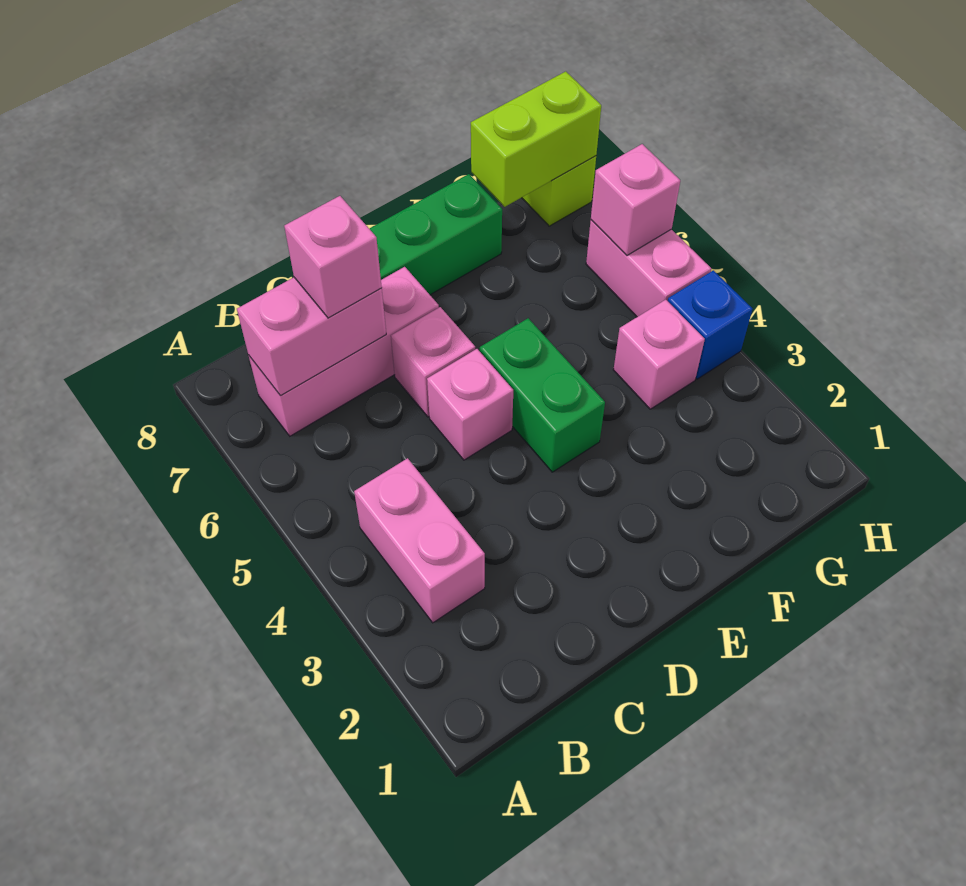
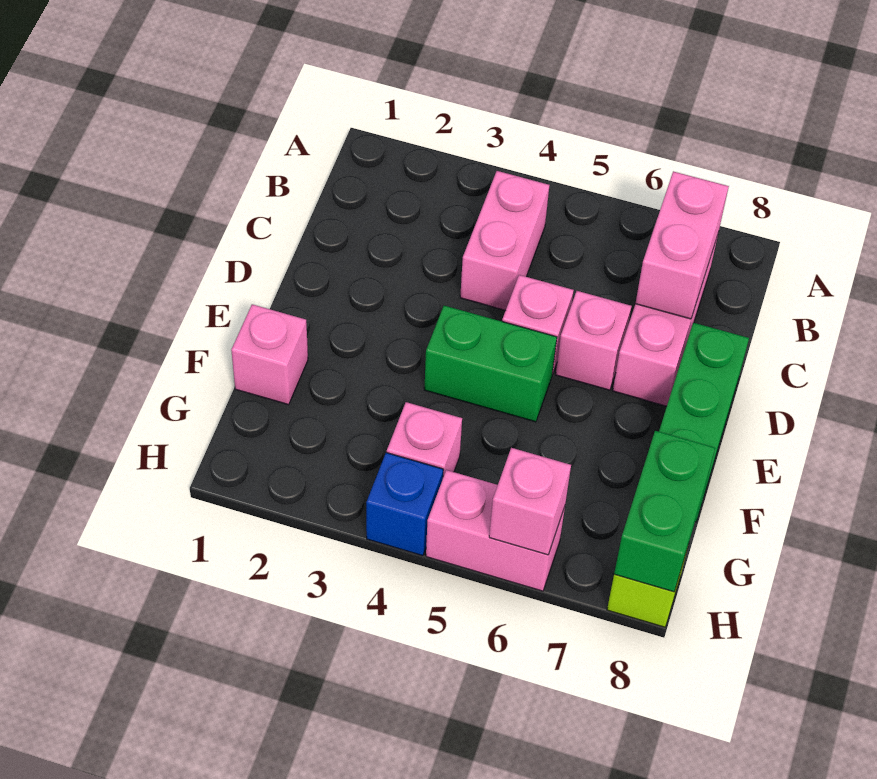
pink brick B3:B4 level 1 -> pink brick B4:C4 level 1
pink brick C7 level 3 -> pink brick F1 level 1
lime brick G8:H8 level 2 -> green brick G8:H8 level 2

